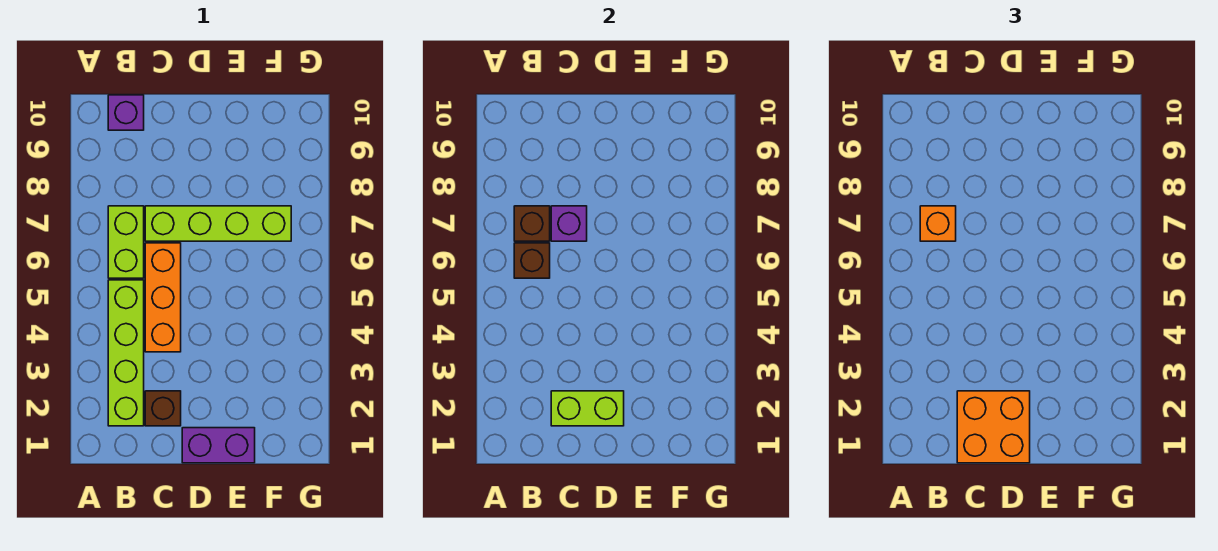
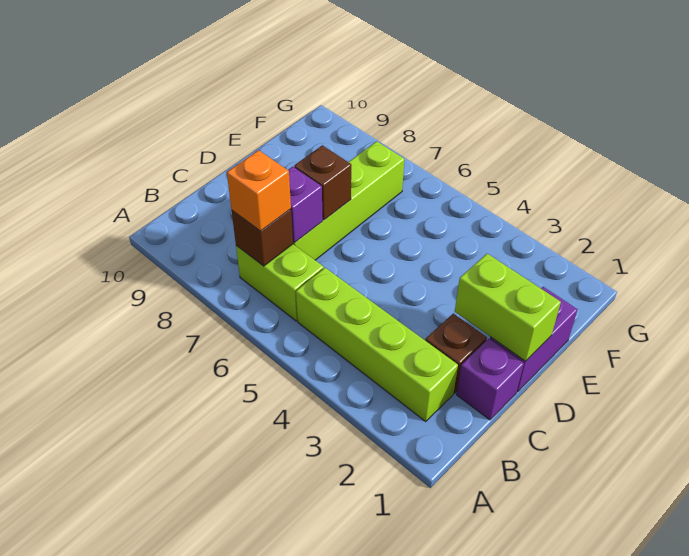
brown brick B6 level 2 -> brown brick D7 level 2
purple brick B10 level 1 -> purple brick C1 level 1
orange brick C1:D2 level 3 -> none
lime brick C2:D2 level 2 -> lime brick D1:D2 level 2
orange brick C4:C6 level 1 -> none

